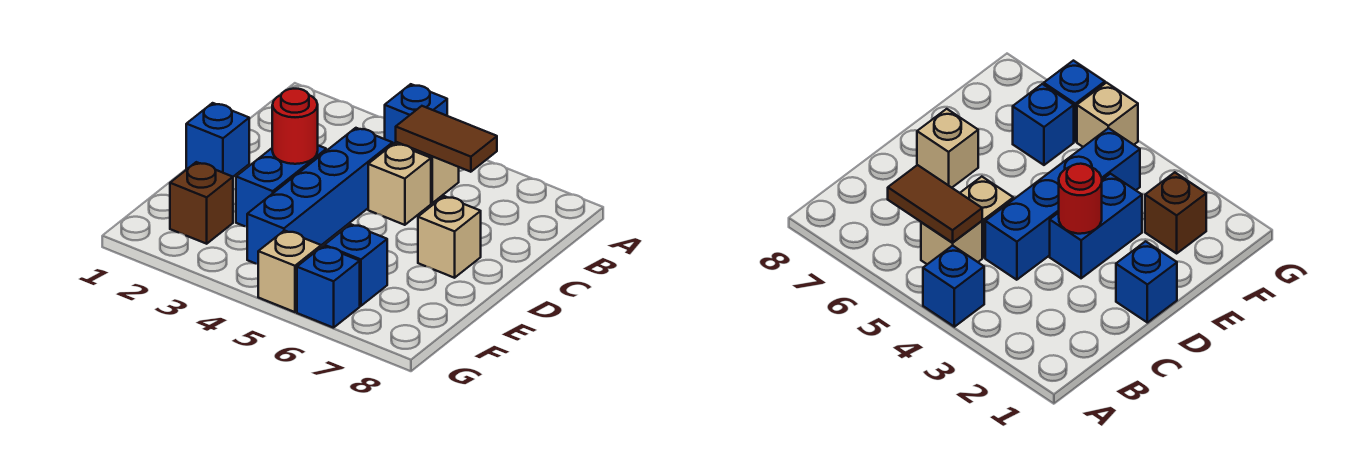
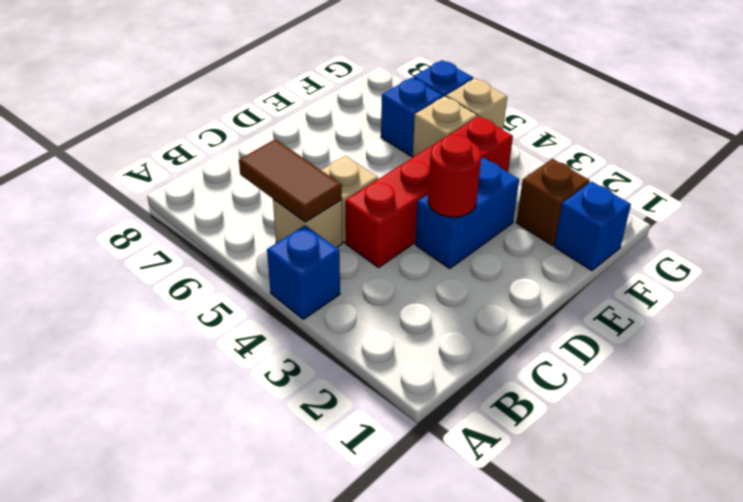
blue brick C4:F4 level 1 -> red brick C4:F4 level 1
blue brick D1 level 1 -> blue brick F1 level 1
tan brick D7 level 1 -> tan brick F5 level 1

